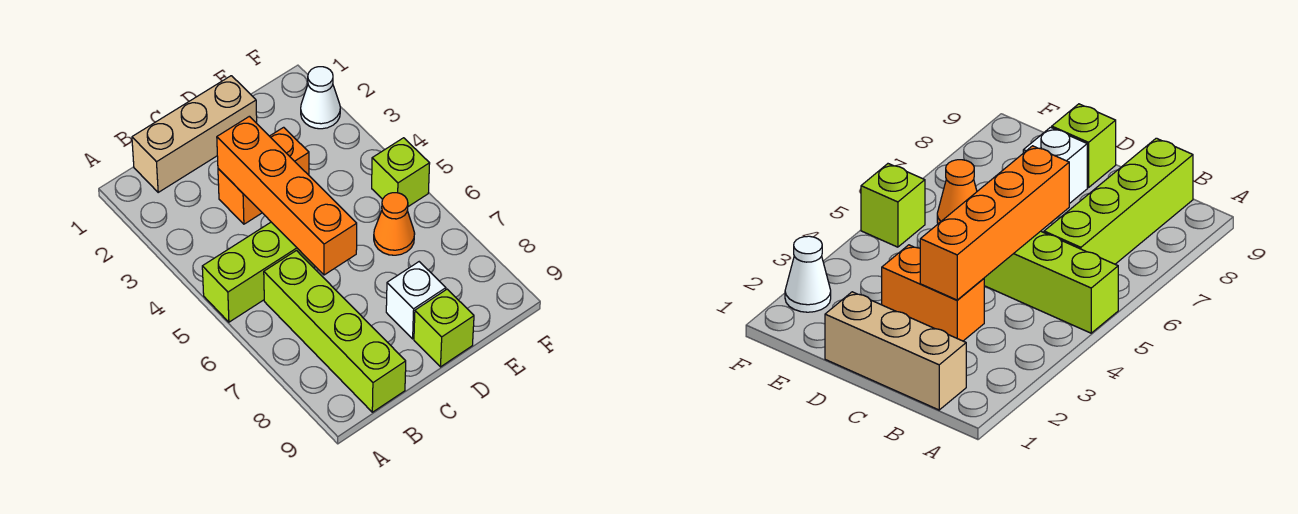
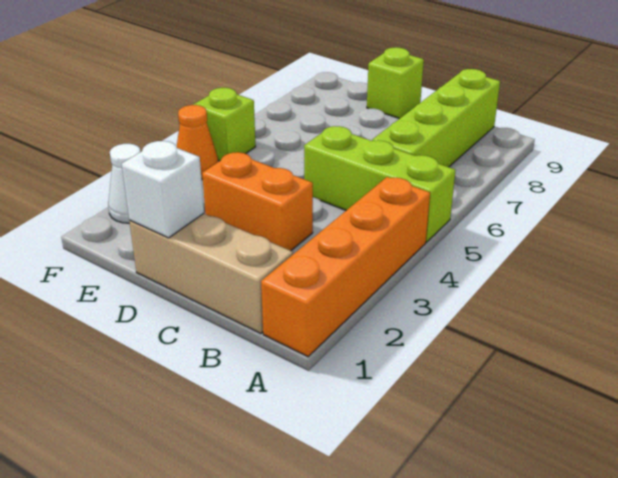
orange brick C3:C6 level 2 -> orange brick A1:A4 level 1
white brick D8 level 1 -> white brick D1 level 2
orange cone E6 level 1 -> orange cone F4 level 1

